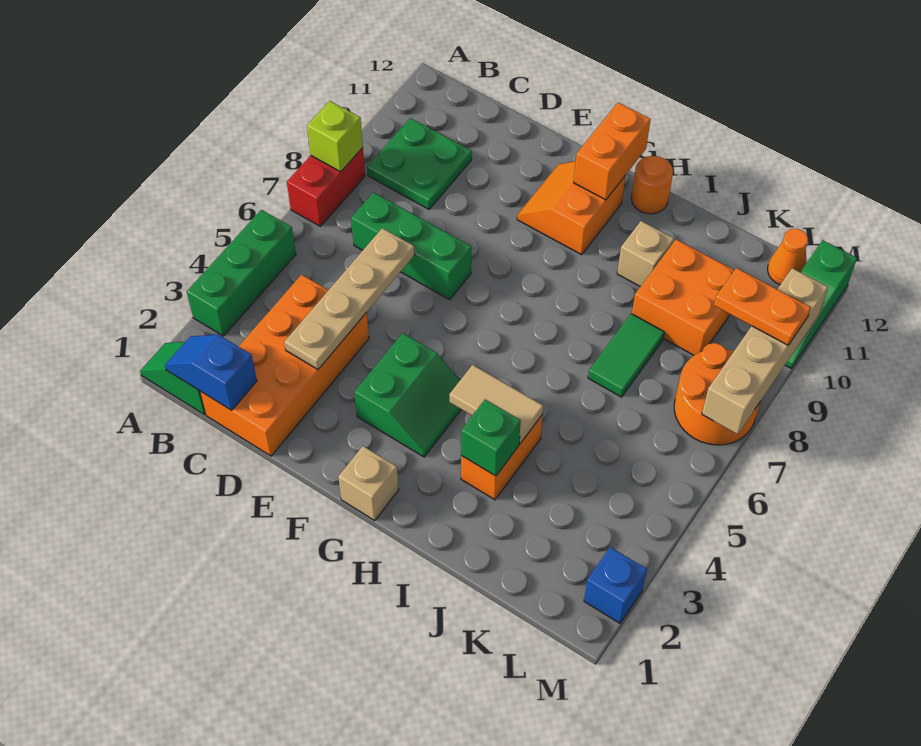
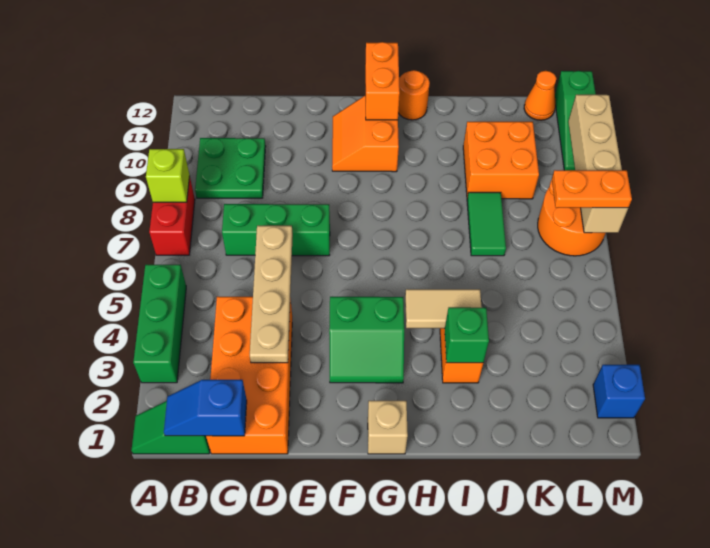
green slope F3:G4 level 1 top F -> green slope F3:G4 level 1 top 4
tan brick I10 level 1 -> none
orange plate L9:M9 level 3 -> orange plate L7:M7 level 3

